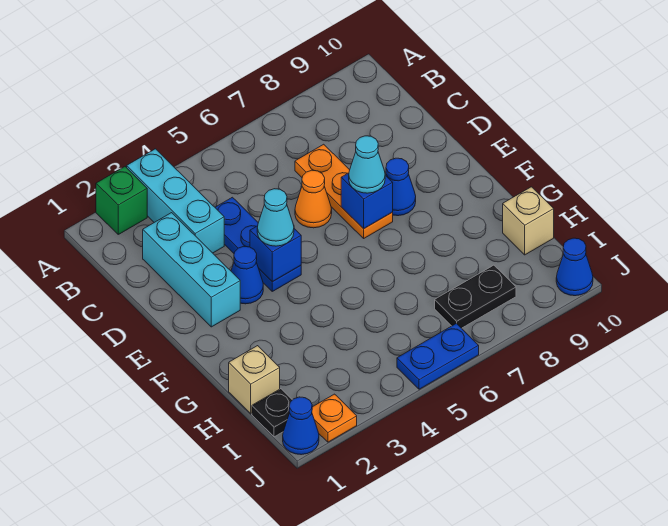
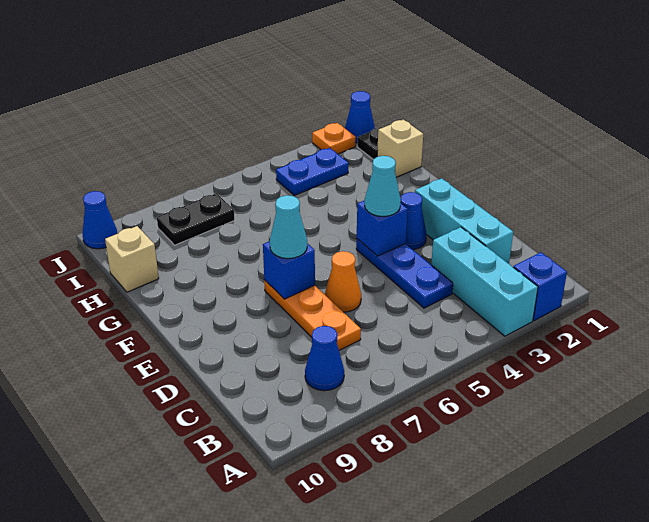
green brick A2 level 1 -> blue brick A2 level 1
blue cone E8 level 1 -> blue cone B8 level 1
blue plate J5:J6 level 1 -> blue plate I3:I4 level 1

